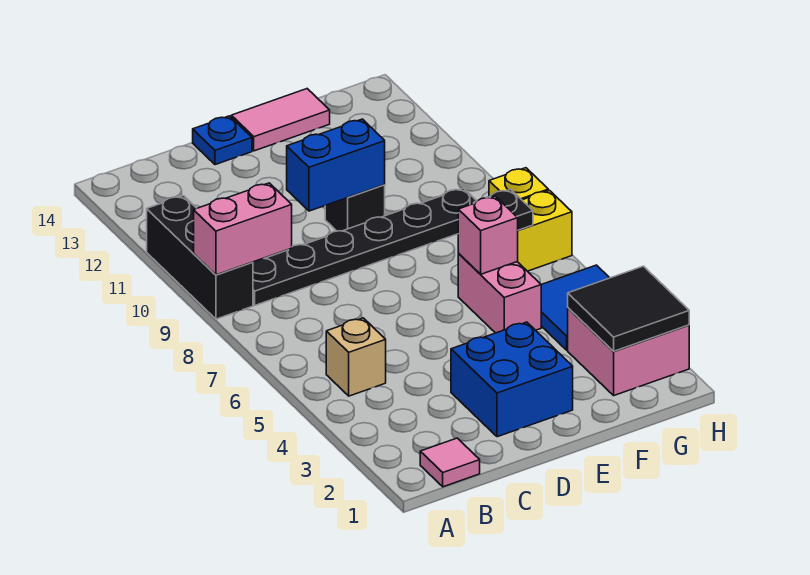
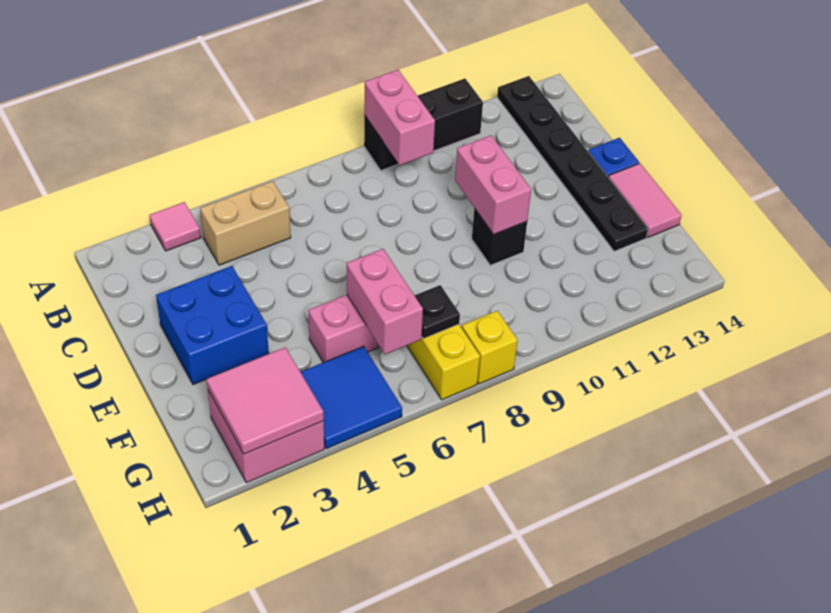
pink tile B1 level 1 -> pink tile A3 level 1
tan brick B5 level 1 -> tan brick B4:B5 level 1
black plate B9:G9 level 1 -> black plate A13:F13 level 1
blue brick D10:E10 level 2 -> pink brick D10:E10 level 2
pink brick F6 level 2 -> pink brick F6:G6 level 2
black tile G2:H3 level 2 -> pink tile G2:H3 level 2

